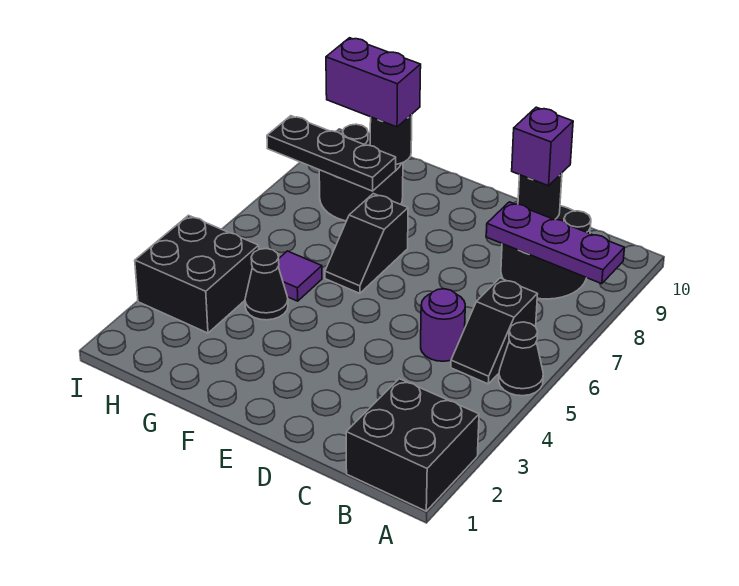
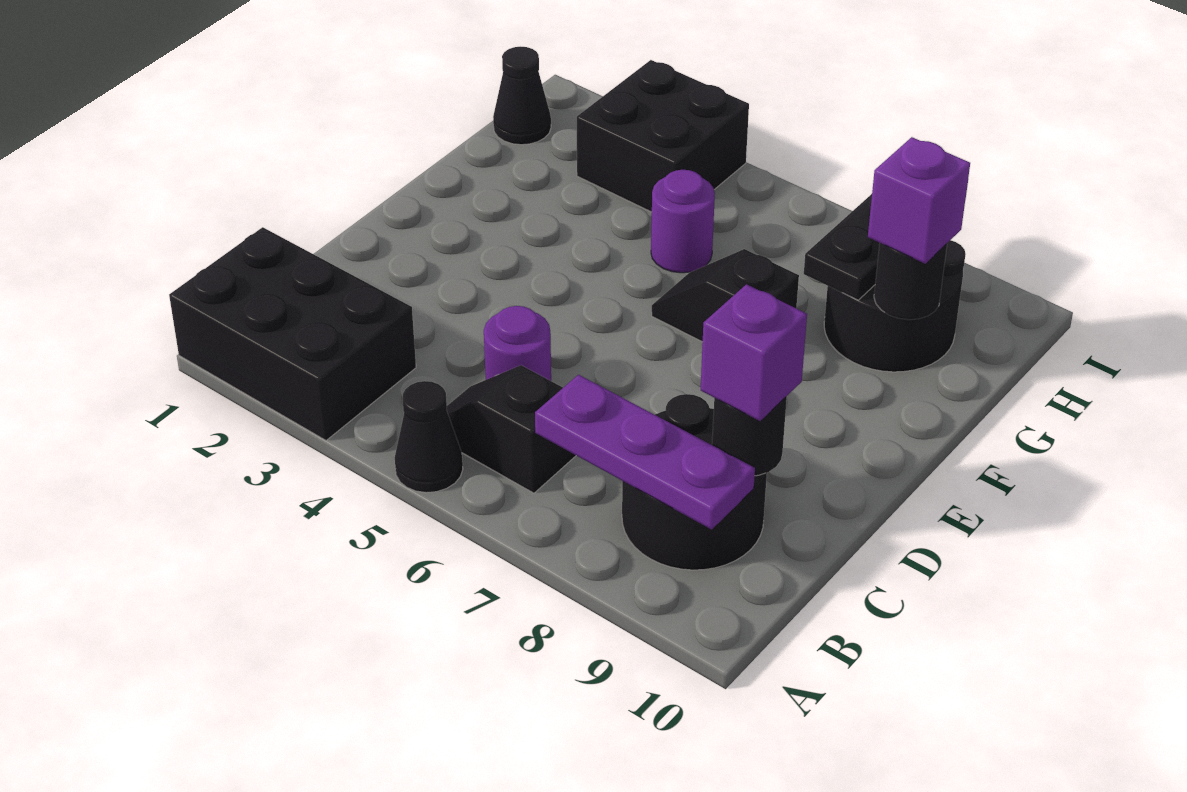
black brick A1:B2 level 1 -> black brick A1:B3 level 1
purple plate A8:C8 level 2 -> purple plate B7:B9 level 2
black cone G4 level 1 -> black cone H1 level 1
purple tile G5 level 1 -> purple round brick G5 level 1
purple brick G9:H9 level 3 -> purple brick G9 level 3

